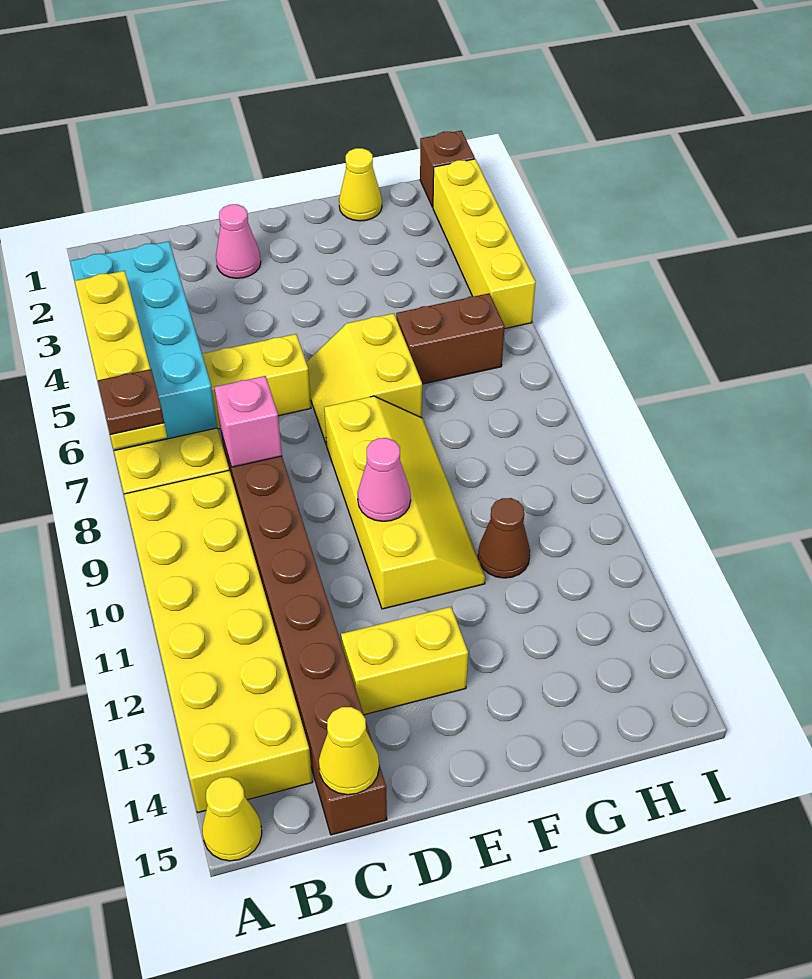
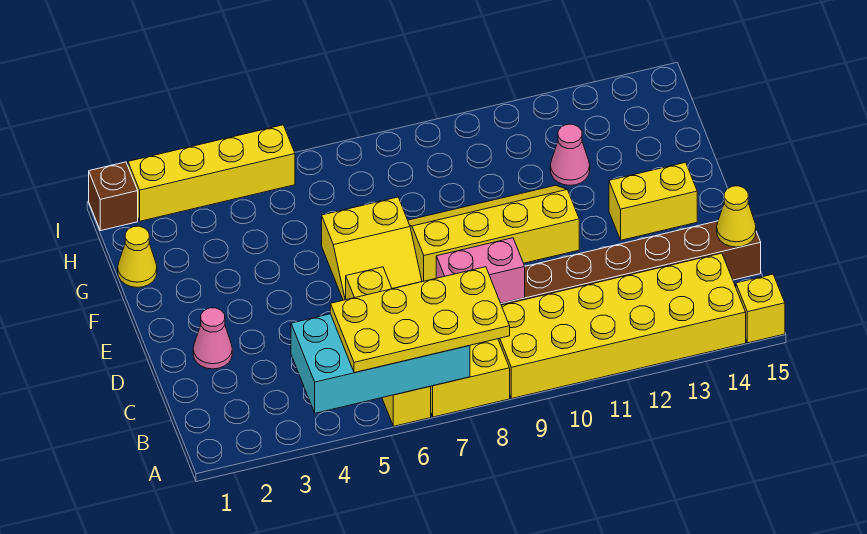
yellow plate A5:A8 level 3 -> yellow plate A5:B8 level 3
brown plate A8 level 4 -> none
yellow cone A15 level 1 -> yellow brick A15 level 1
pink brick C8 level 2 -> pink brick C8:C9 level 2
yellow brick D13:E13 level 1 -> yellow brick E13:E14 level 1
pink cone E10 level 2 -> pink cone G12 level 1
brown brick G6:H6 level 1 -> none
brown cone G11 level 1 -> none

